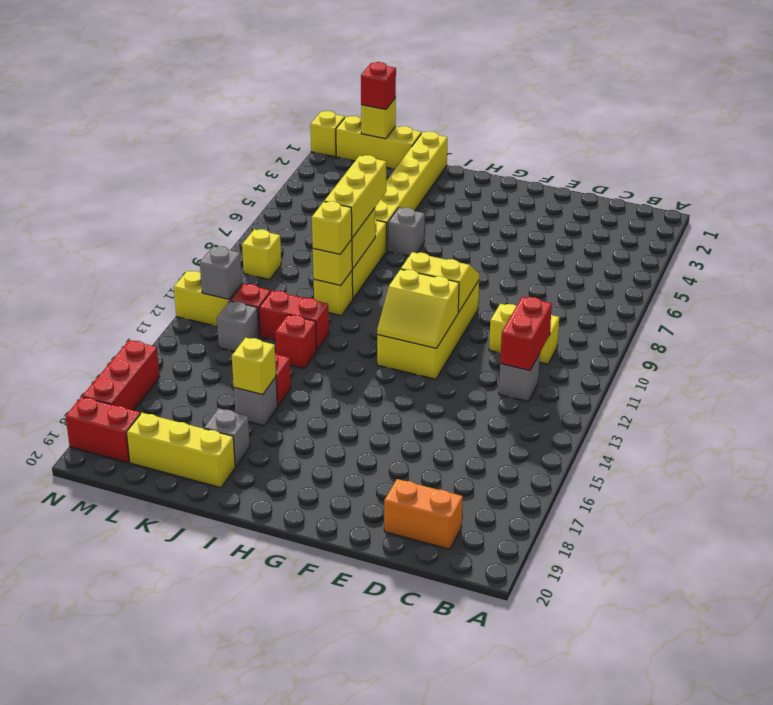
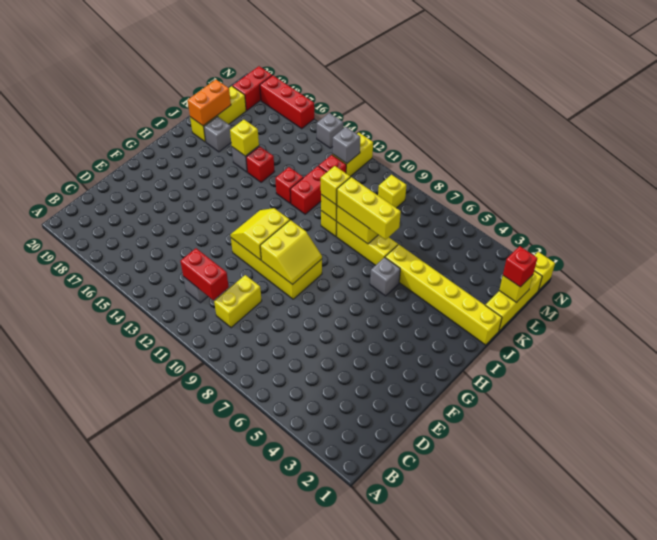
orange brick C19:D19 level 1 -> orange brick J19:K19 level 2
grey brick L13 level 1 -> grey brick N14 level 1

